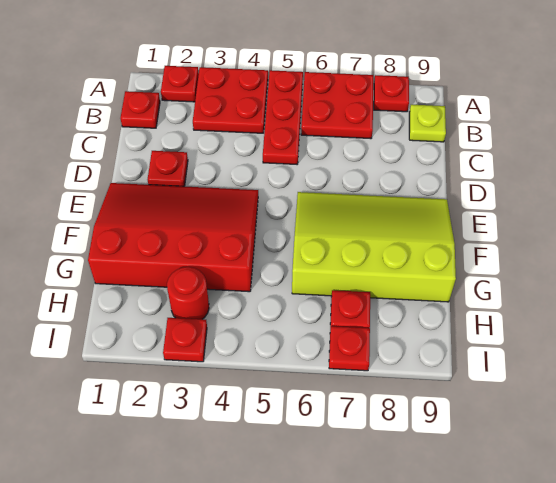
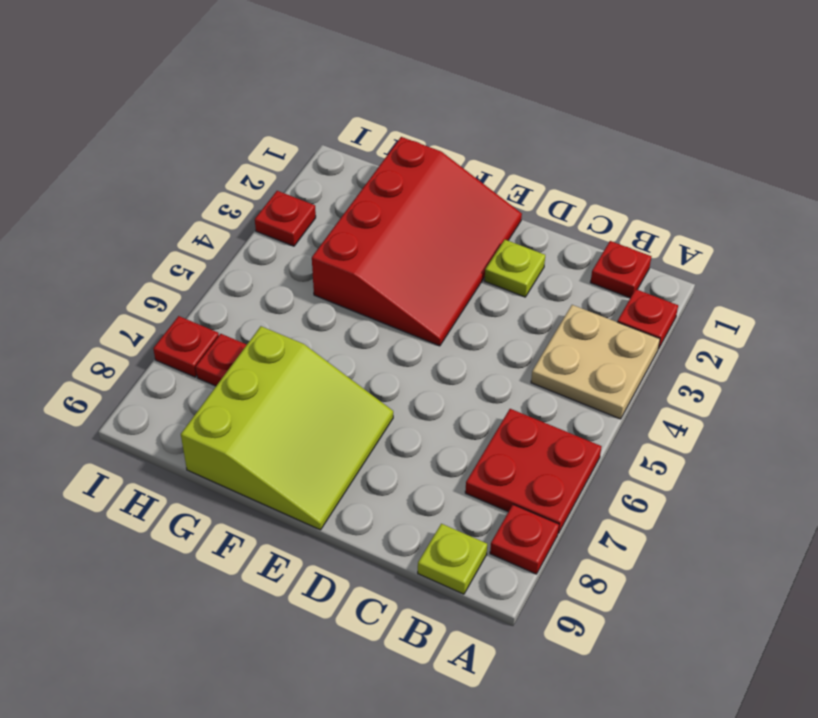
red plate A3:B4 level 1 -> tan plate A3:B4 level 1
red plate A5:C5 level 1 -> none
red plate D2 level 1 -> lime plate D2 level 1
lime slope E6:G9 level 1 top G -> lime slope E7:G9 level 1 top G
red round brick H3 level 1 -> none

